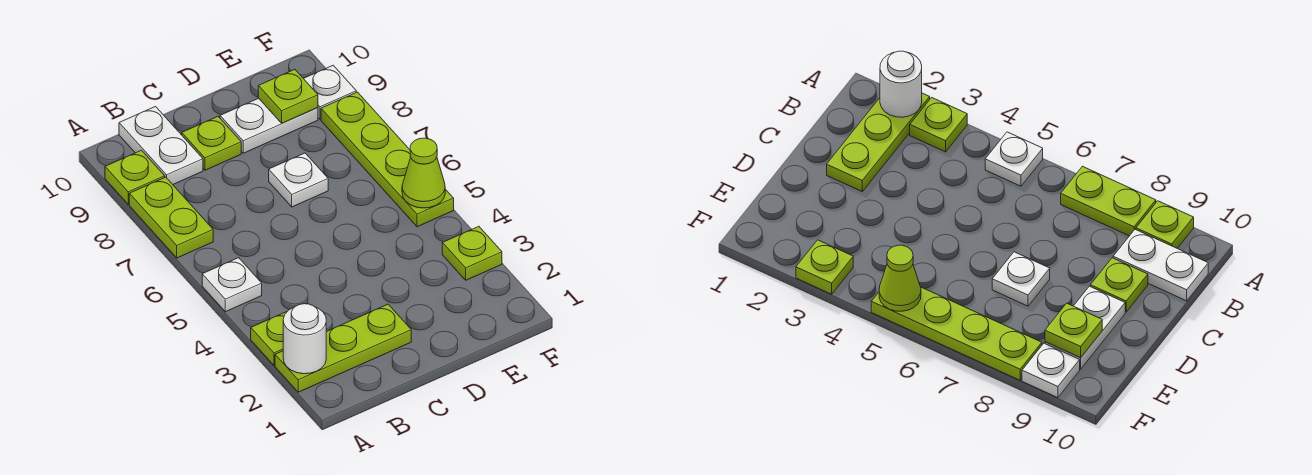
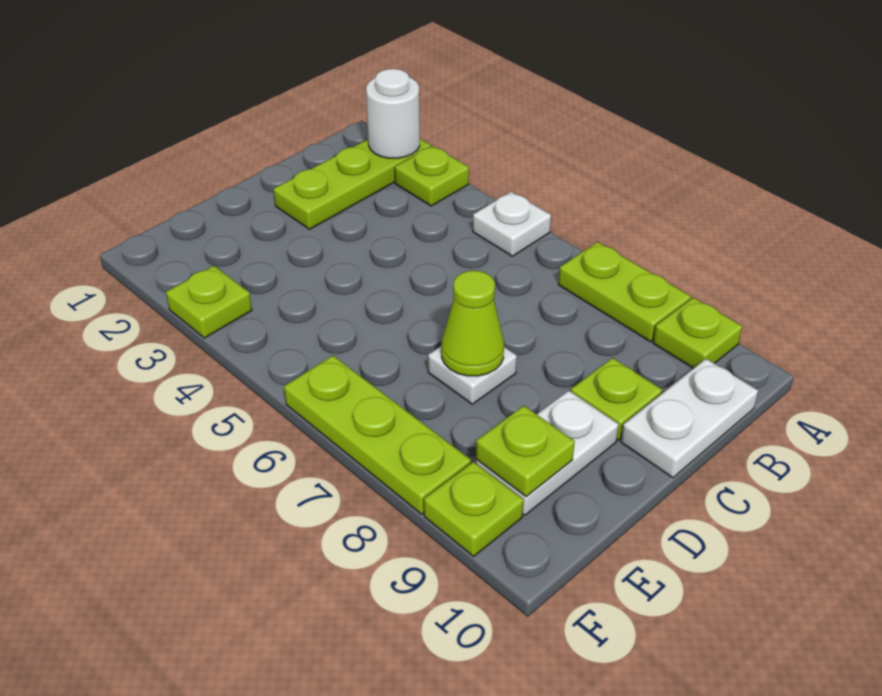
white plate B9:B10 level 1 -> white plate B10:C10 level 1
lime plate F5:F8 level 1 -> lime plate F6:F8 level 1
lime cone F5 level 2 -> lime cone D7 level 2
white plate F9 level 1 -> lime plate F9 level 1

